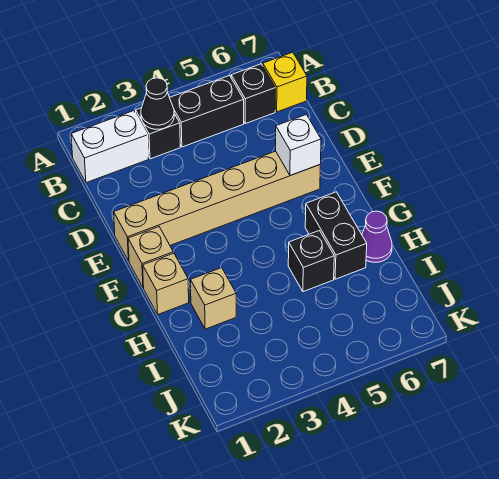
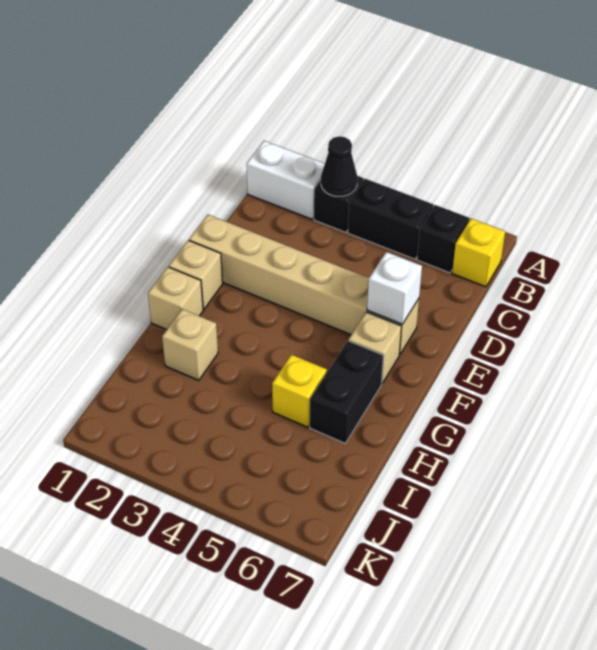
none -> tan brick F6 level 1
black brick H5 level 1 -> yellow brick H5 level 1
purple cone H7 level 1 -> none

